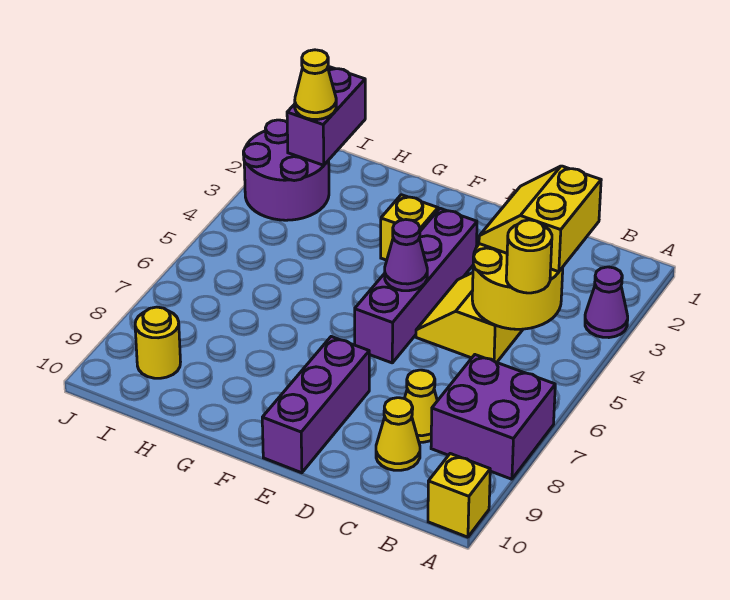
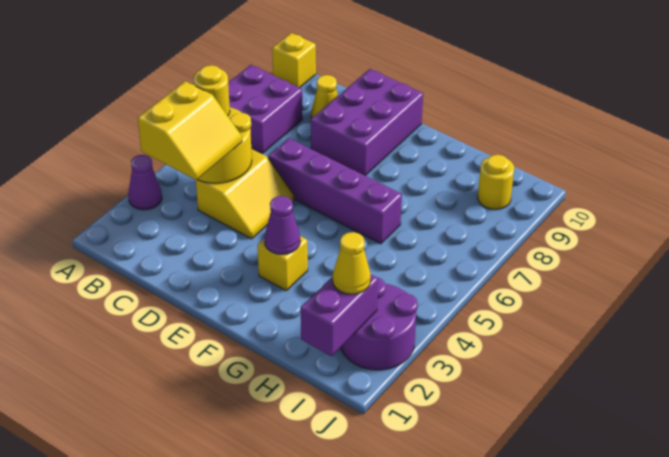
yellow cone C8 level 1 -> none
purple brick E3:E6 level 1 -> purple brick D6:G6 level 1
purple cone E5 level 2 -> purple cone F3 level 2
purple brick E8:E10 level 1 -> purple brick D8:E10 level 1

